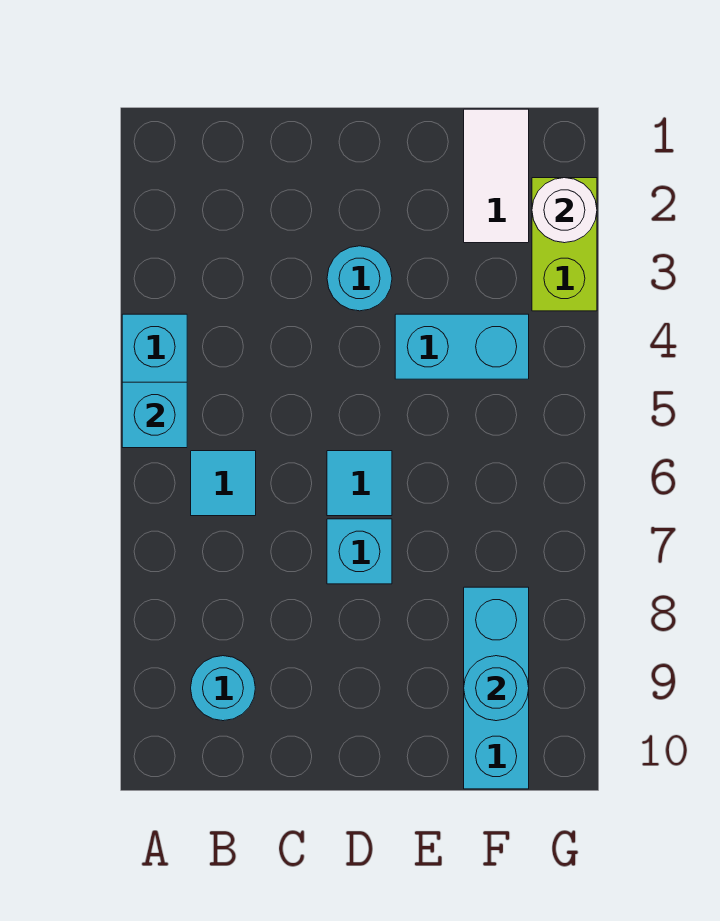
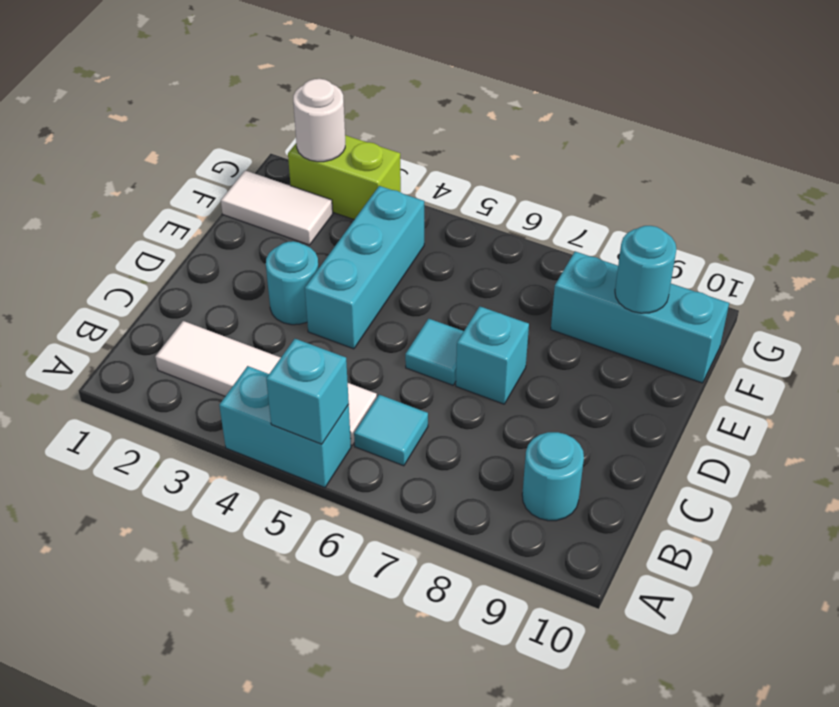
none -> white tile B2:B5 level 1
cyan brick E4:F4 level 1 -> cyan brick D4:F4 level 1

